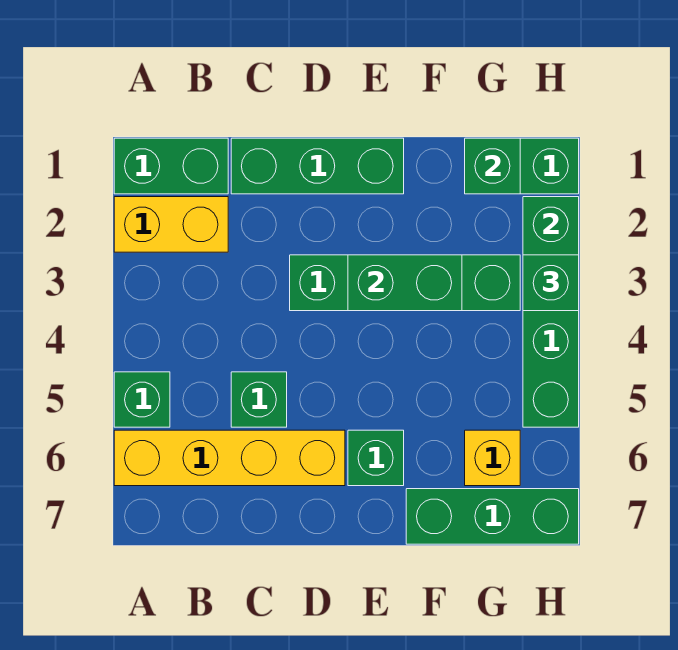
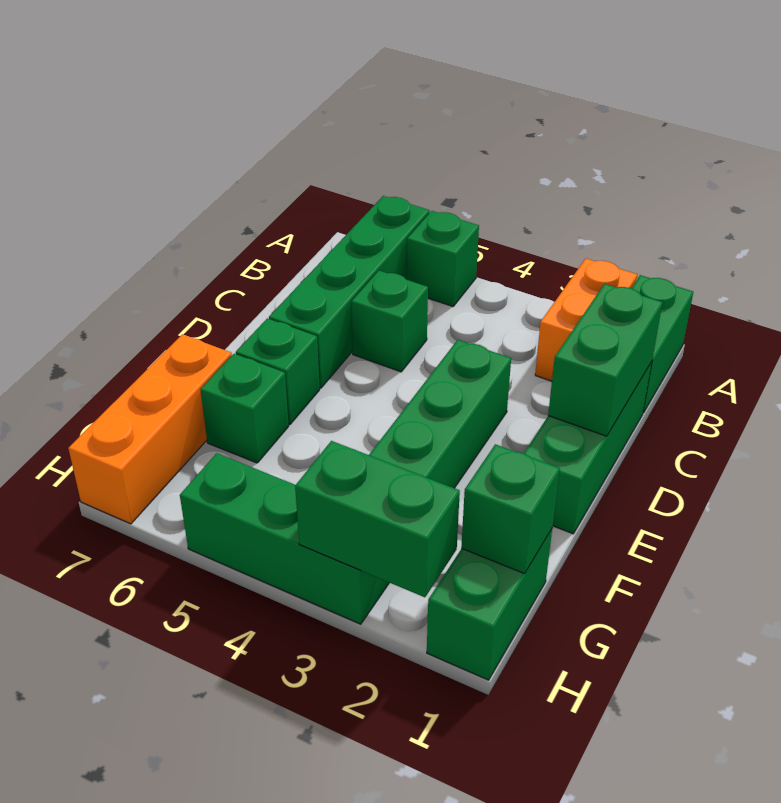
yellow brick A2:B2 level 1 -> orange brick A2:B2 level 1
yellow brick A6:D6 level 1 -> green brick A6:D6 level 1
green brick E3:F3 level 2 -> green brick C1:D1 level 2
green brick F7:H7 level 1 -> orange brick F7:H7 level 1
yellow brick G6 level 1 -> none
green brick H3 level 3 -> green brick F6 level 1

